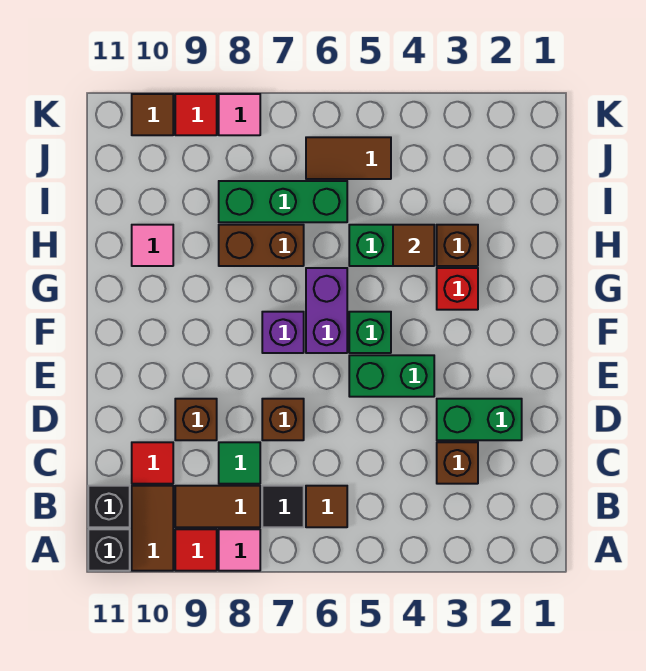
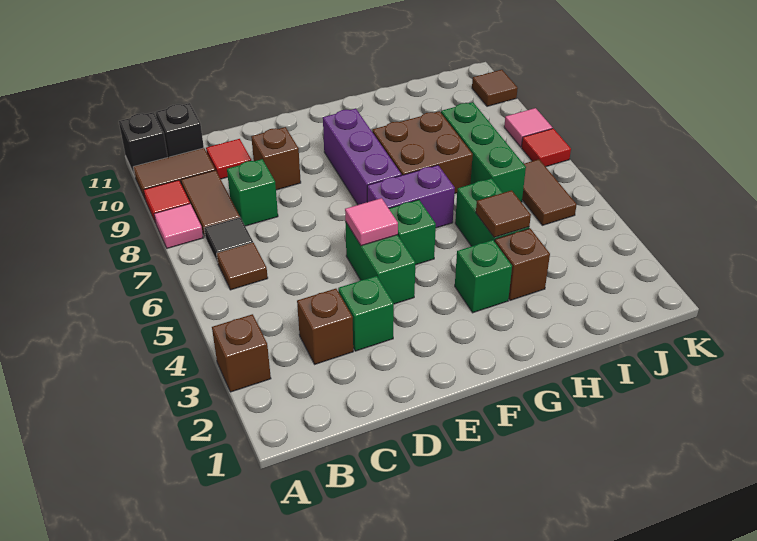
green tile C8 level 1 -> green brick C8 level 1
green brick D2:D3 level 1 -> green brick D3 level 1
brown brick D7 level 1 -> brown brick A3 level 1
purple brick F7 level 1 -> purple brick F7:F9 level 1
red brick G3 level 1 -> green brick G3 level 1
brown brick H7:H8 level 1 -> brown brick G7:H8 level 1
pink tile H10 level 1 -> pink tile E5 level 2
red tile K9 level 1 -> red tile K7 level 1

